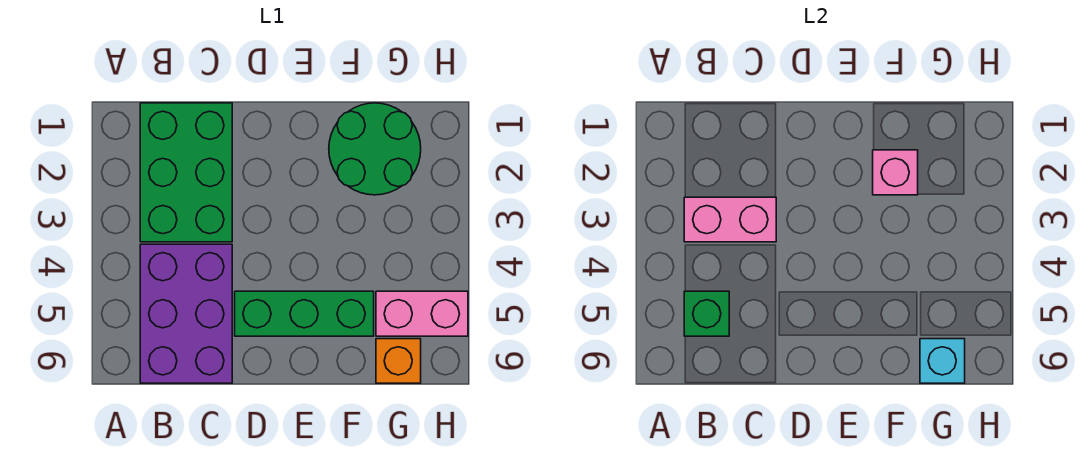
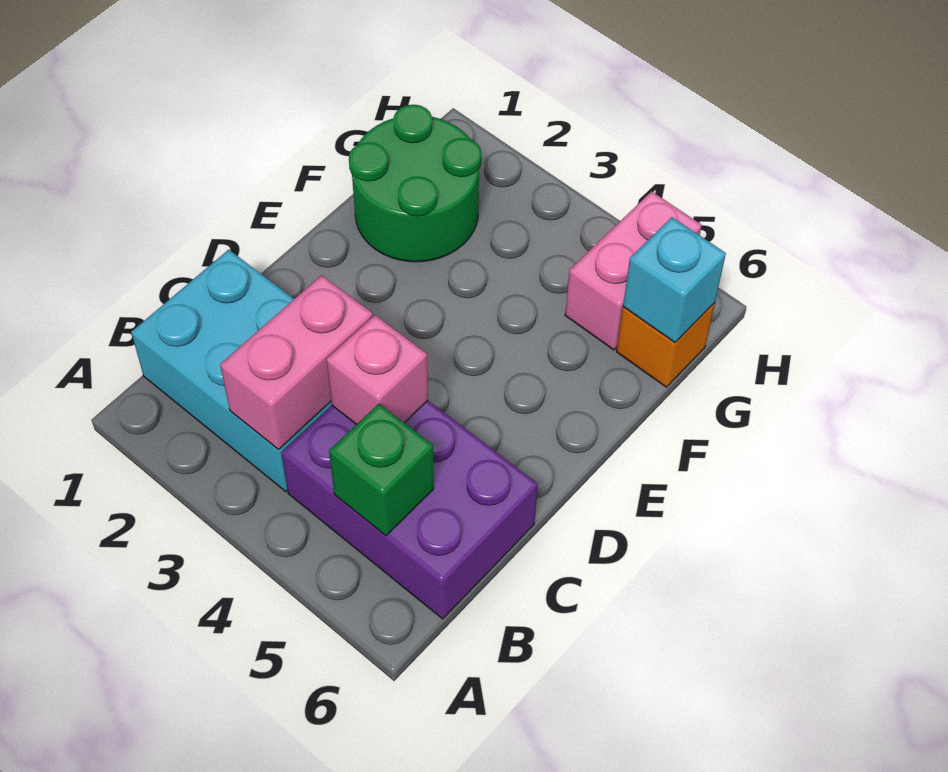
green brick B1:C3 level 1 -> cyan brick B1:C3 level 1
green brick D5:F5 level 1 -> none
pink brick F2 level 2 -> pink brick C4 level 2

